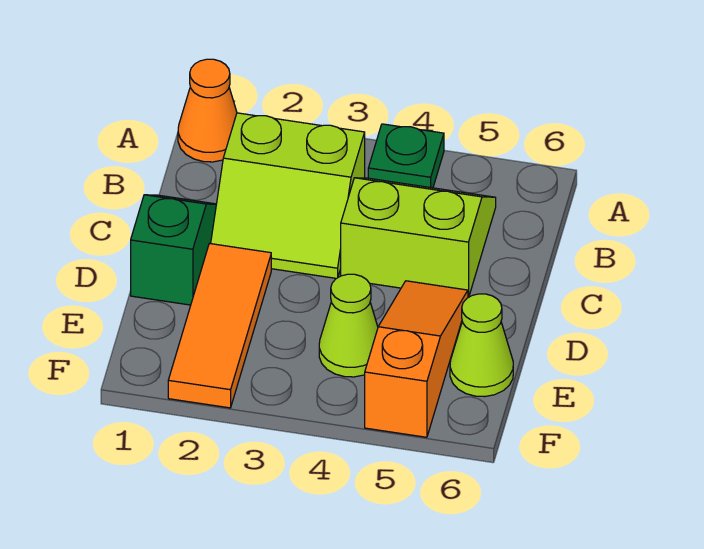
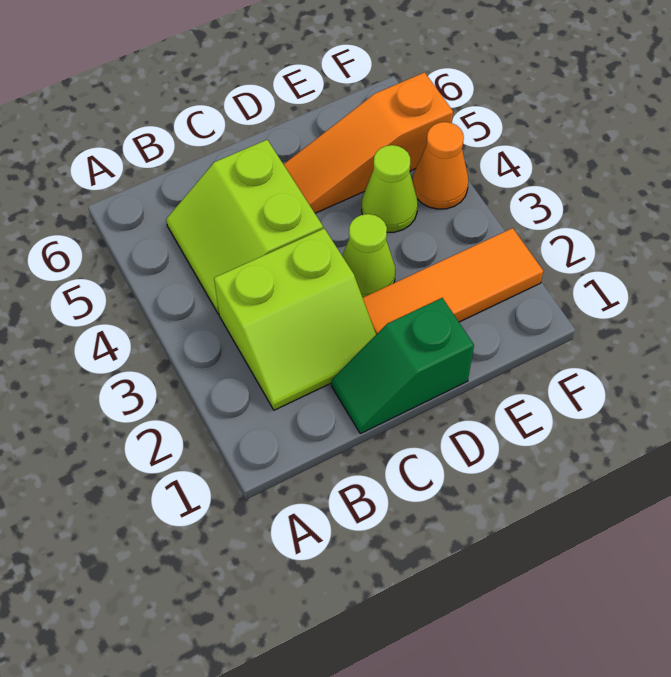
orange cone A1 level 1 -> orange cone F4 level 1
green plate A4 level 1 -> none
lime slope B2:C3 level 1 top B -> lime slope B2:C3 level 1 top 3
lime cone E6 level 1 -> lime cone D3 level 1

